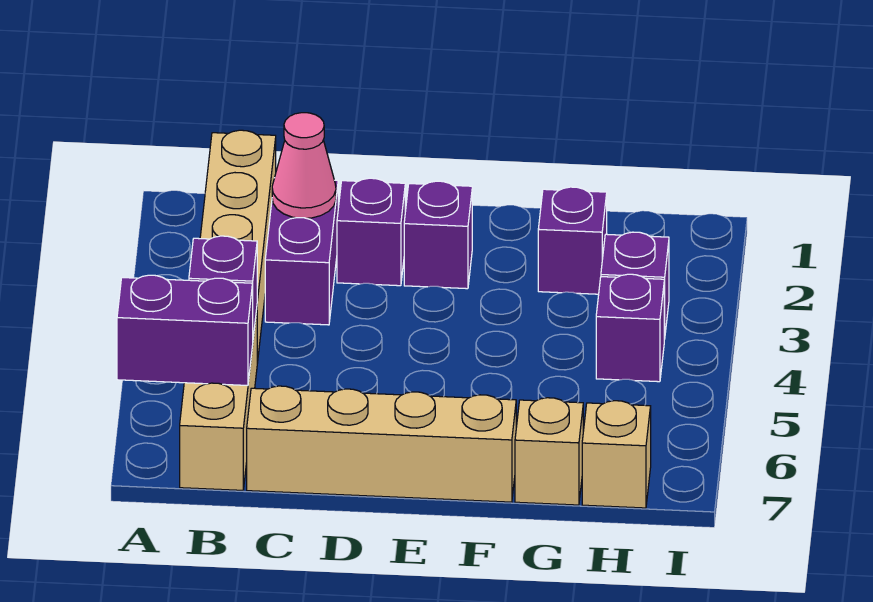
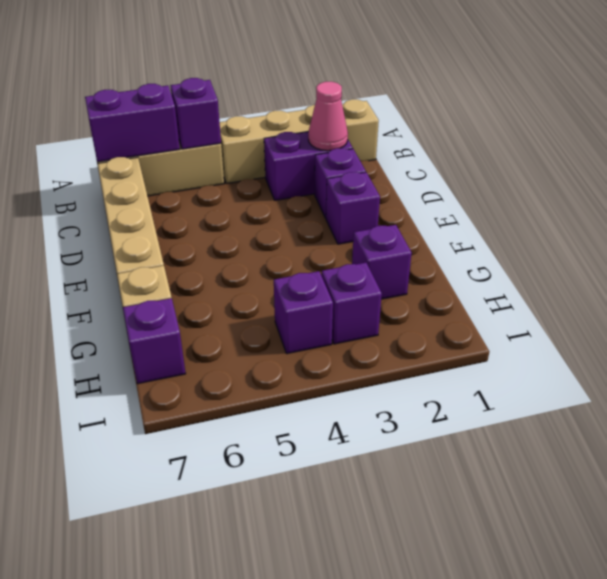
purple brick A6:B6 level 2 -> purple brick B6:B7 level 2
tan brick H7 level 1 -> purple brick H7 level 1

